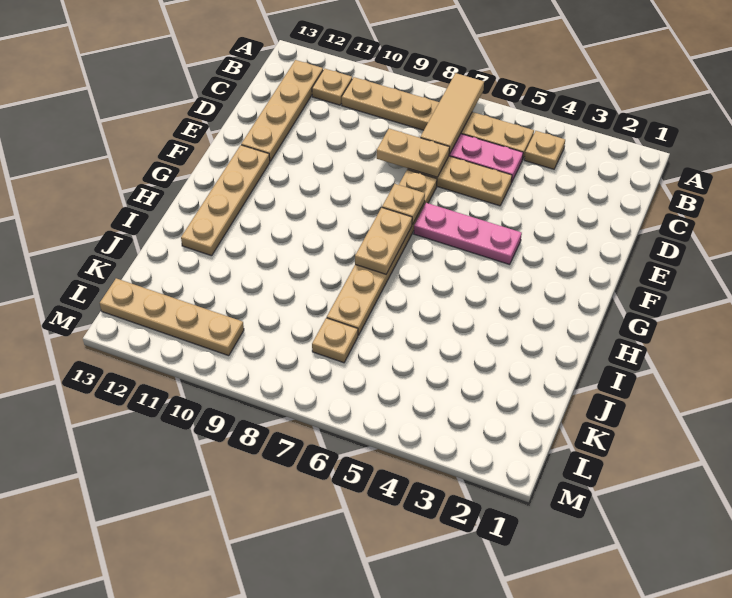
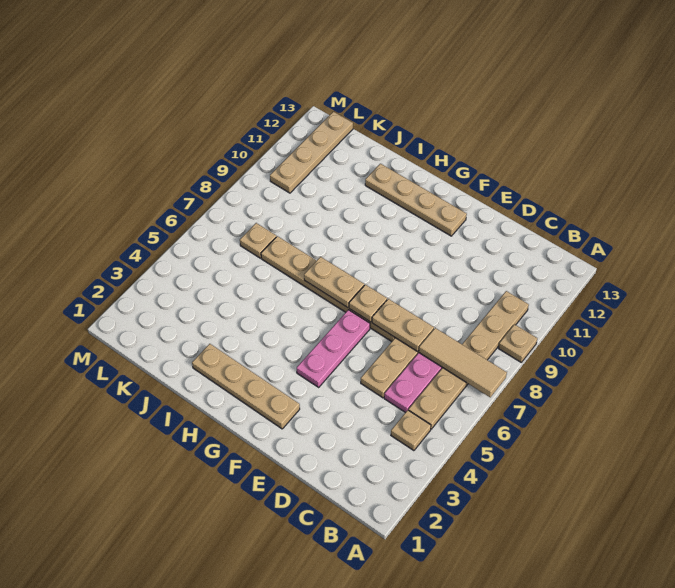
tan plate B11 level 1 -> tan plate A9 level 1
tan plate B12:E12 level 1 -> tan plate F2:I2 level 1
tan plate D7:D8 level 2 -> tan plate D7:E7 level 2

